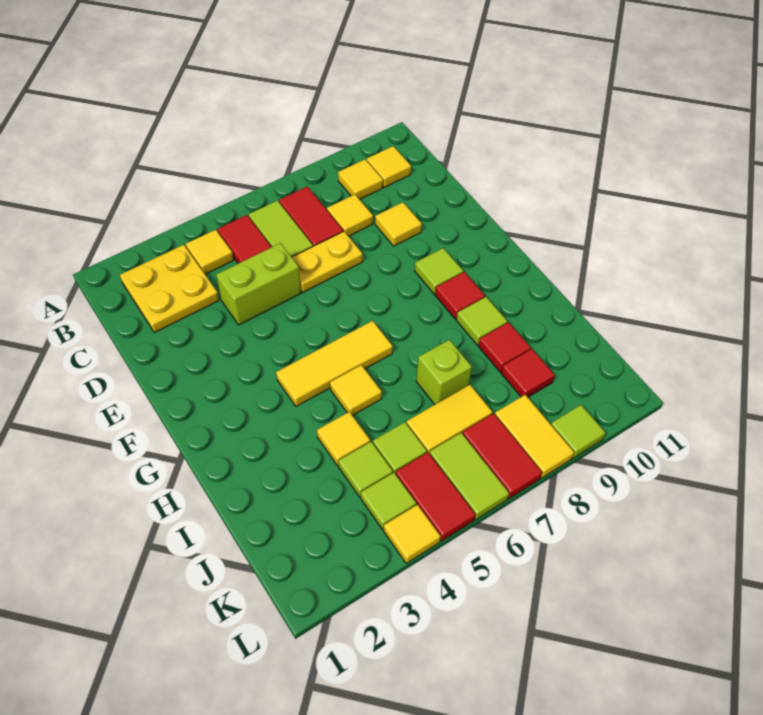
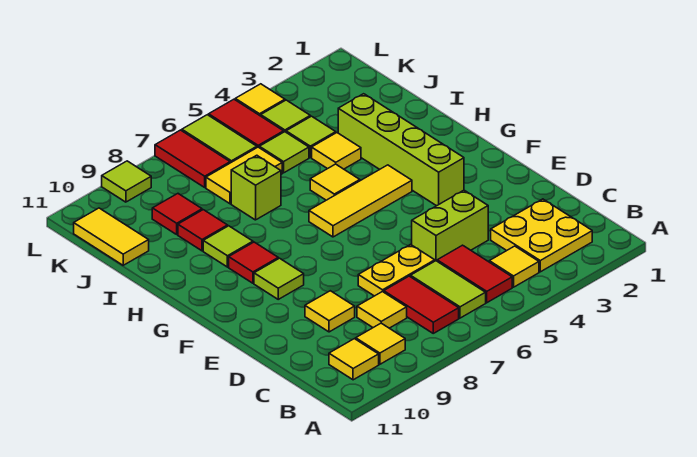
none -> lime brick F3:I3 level 1
yellow tile K8:L8 level 1 -> yellow tile J11:K11 level 1

